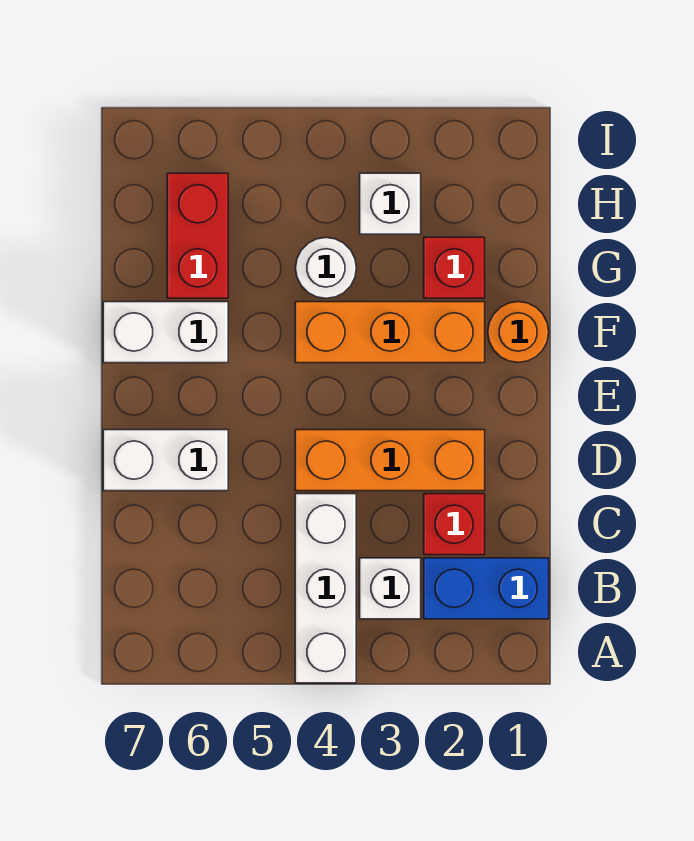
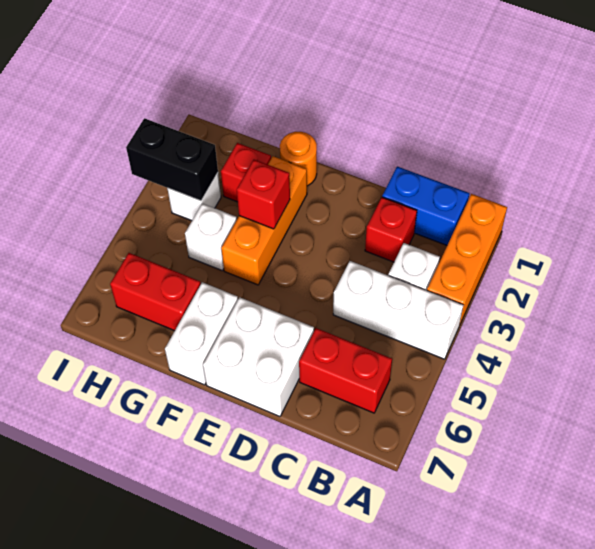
blue brick B1:B2 level 1 -> blue brick B1:C1 level 1
none -> red brick B6:C6 level 1
orange brick D2:D4 level 1 -> orange brick A1:A3 level 1
white brick D6:D7 level 1 -> white brick D6:E7 level 1
none -> red brick F3 level 2
white round brick G4 level 1 -> white brick G4 level 1
none -> black brick H3:I3 level 2

